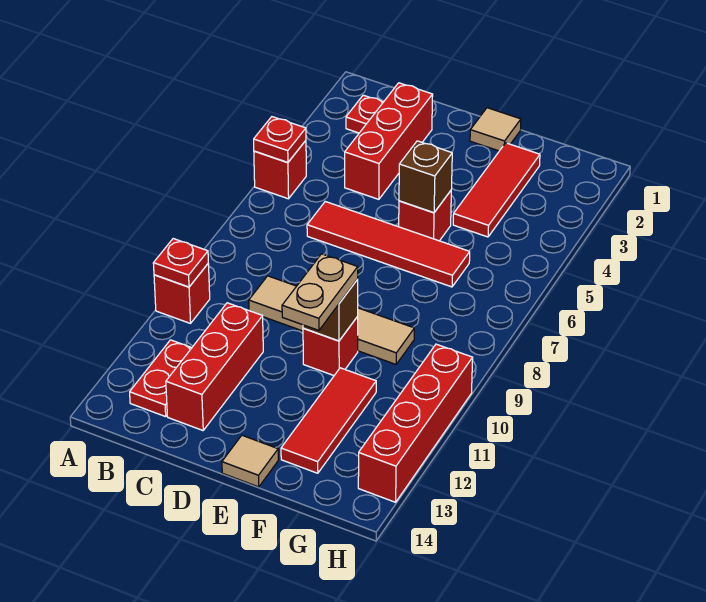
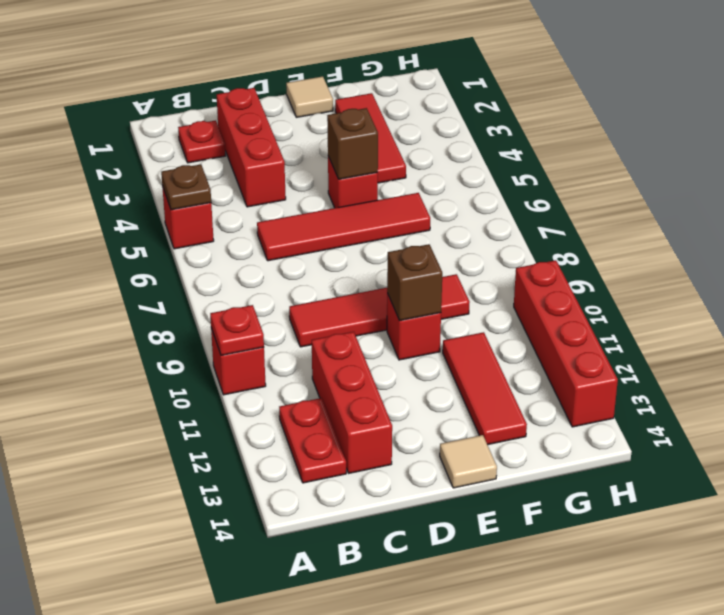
red plate A5 level 2 -> brown plate A5 level 2
tan tile C9:F9 level 1 -> red tile C9:F9 level 1
tan plate E10:E11 level 3 -> none

